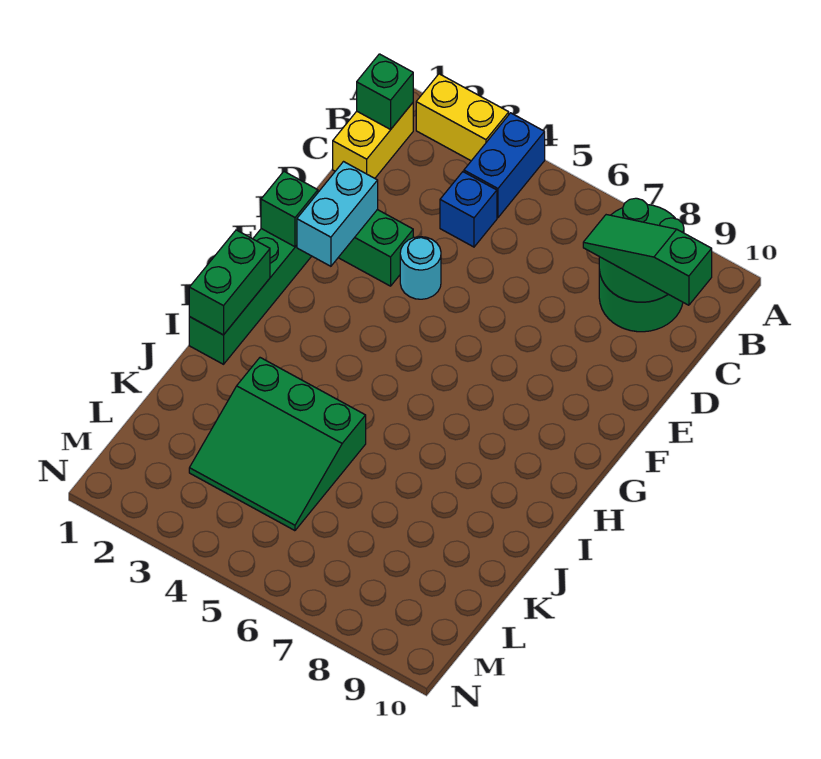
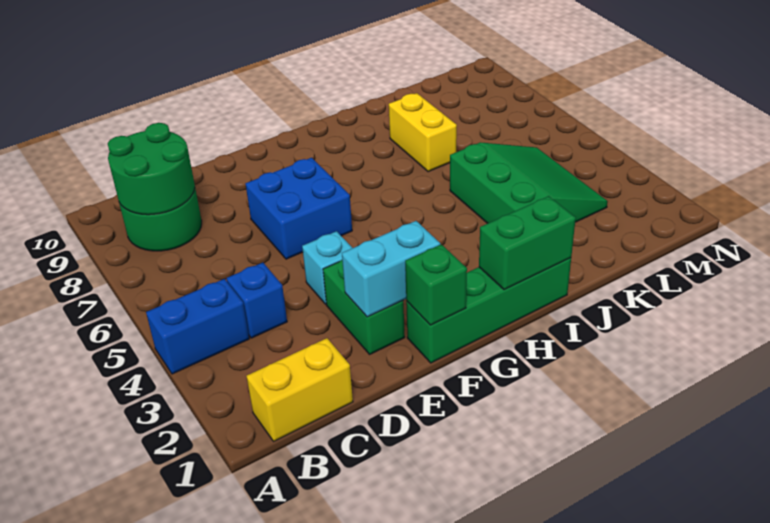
yellow brick A2:A3 level 1 -> yellow brick J7:J8 level 1
green brick B1 level 2 -> none
green slope C8:C10 level 3 top 10 -> none
cyan round brick E4 level 1 -> cyan brick E4 level 1
none -> blue brick E6:F7 level 1

